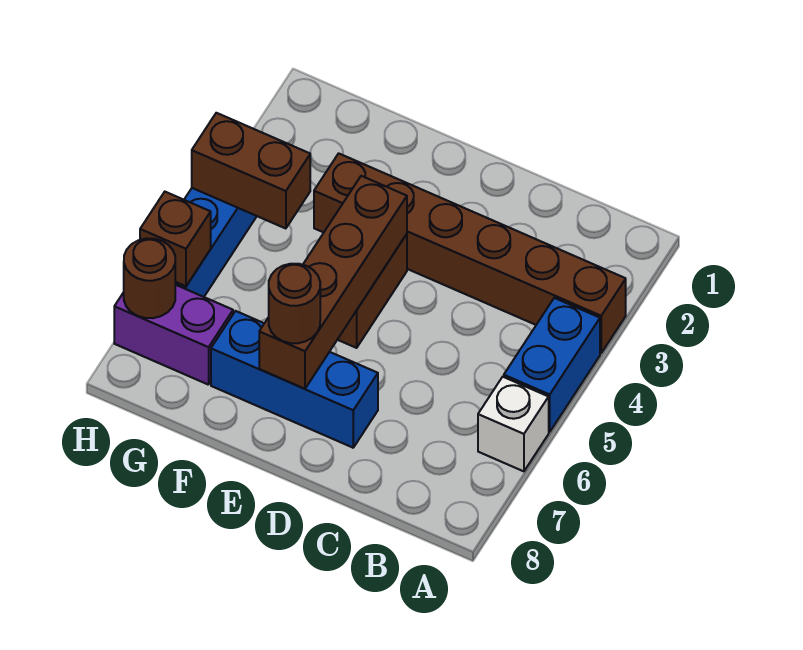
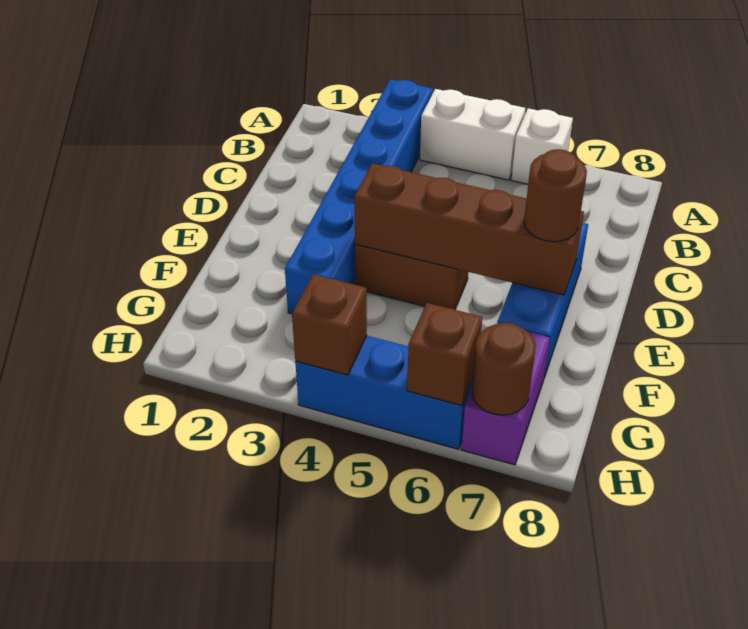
brown brick A3:F3 level 1 -> blue brick A3:F3 level 1
blue brick A4:A5 level 1 -> white brick A4:A5 level 1
brown brick G4:H4 level 2 -> brown brick H4 level 2

